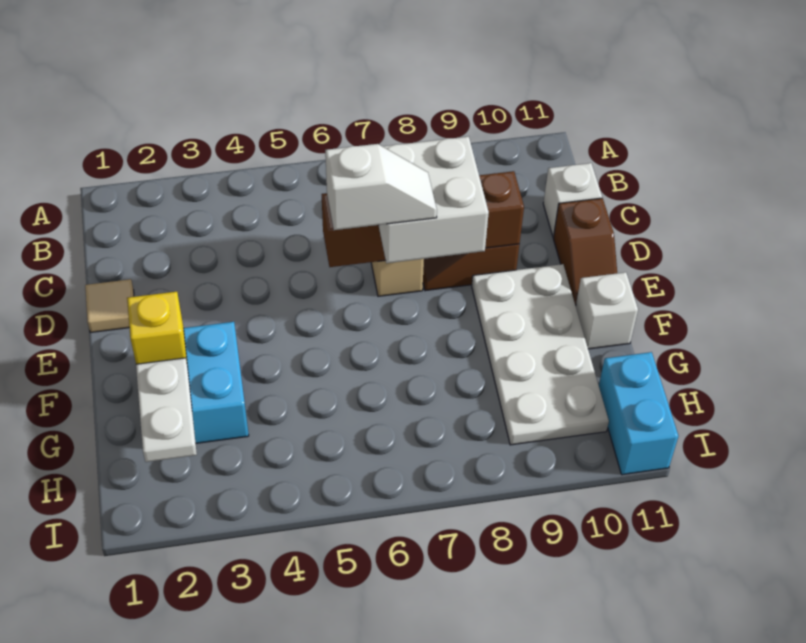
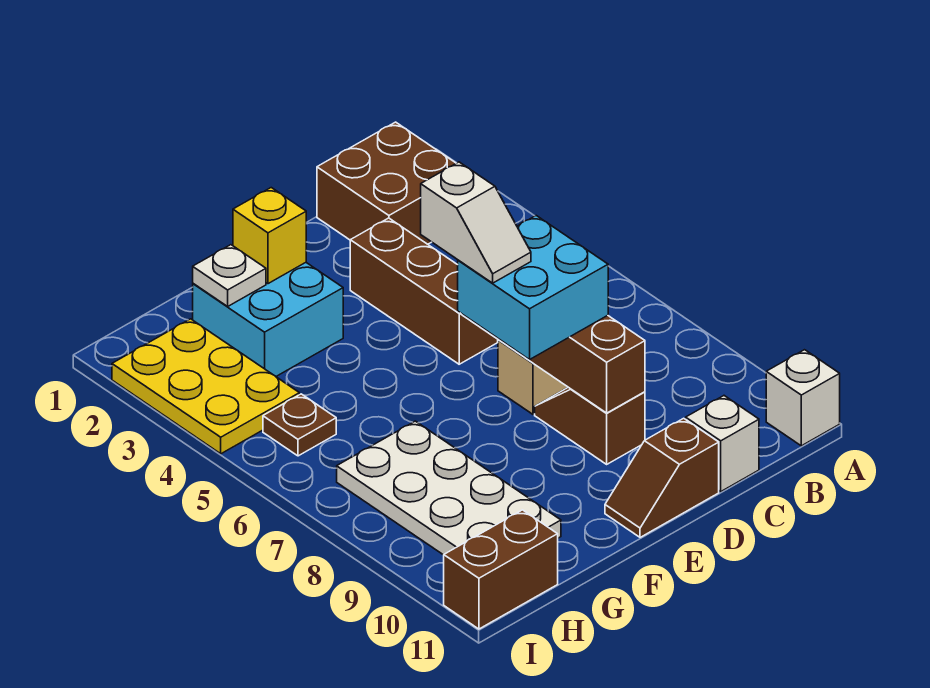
none -> brown brick B1:C2 level 1
tan tile D1 level 1 -> none
none -> brown brick D3:D5 level 1
white brick D7:E8 level 3 -> cyan brick D7:E8 level 3
white plate E9:H10 level 1 -> white plate G7:H10 level 1
white brick F11 level 1 -> white brick A11 level 1
white plate G2:H2 level 2 -> white plate G2 level 2
none -> yellow plate H2:I4 level 1
none -> brown plate H5 level 1
cyan brick H11:I11 level 1 -> brown brick H11:I11 level 1

